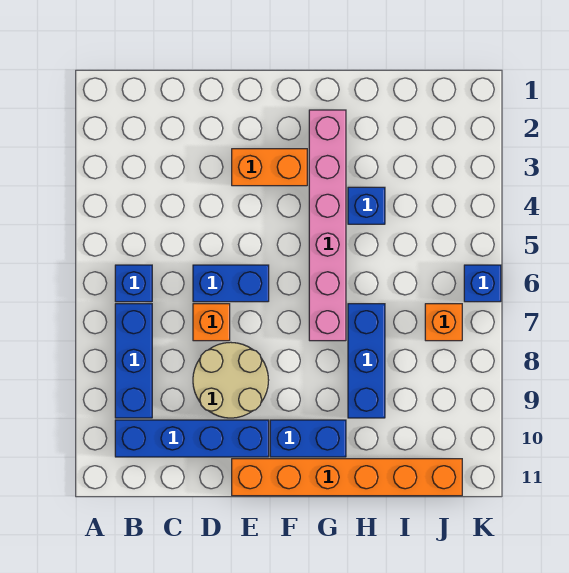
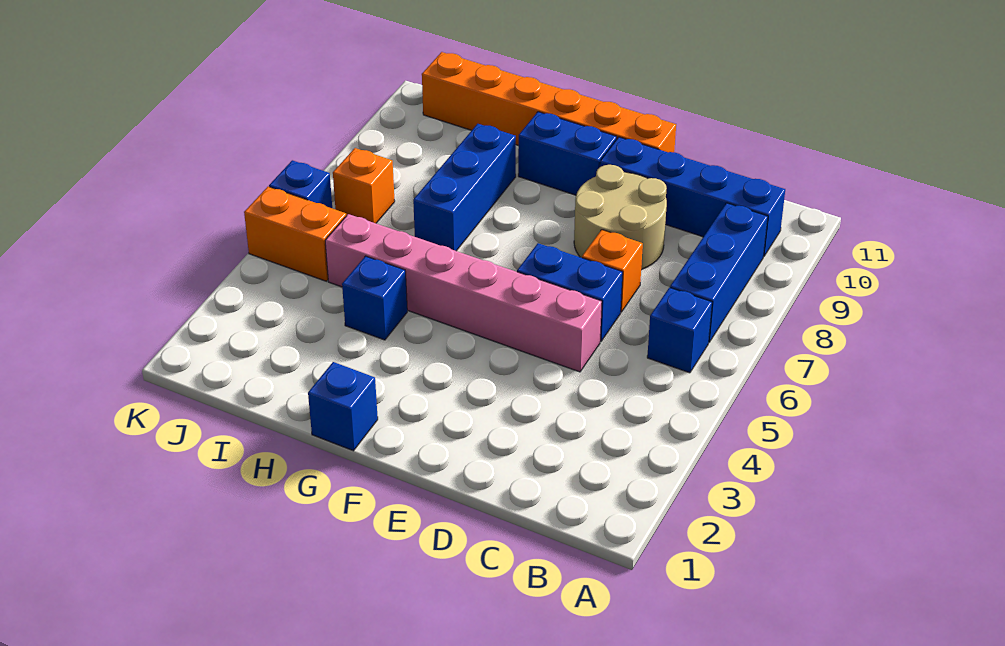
orange brick E3:F3 level 1 -> orange brick J5:K5 level 1
none -> blue brick G1 level 1
pink brick G2:G7 level 1 -> pink brick D5:I5 level 1

